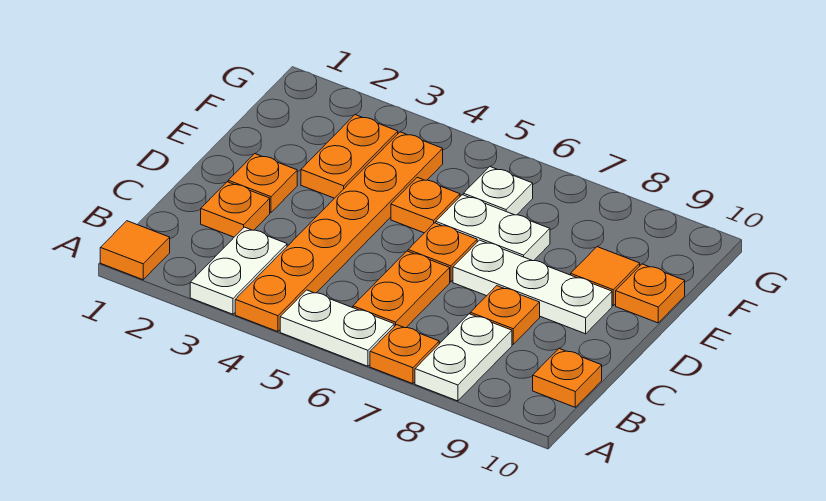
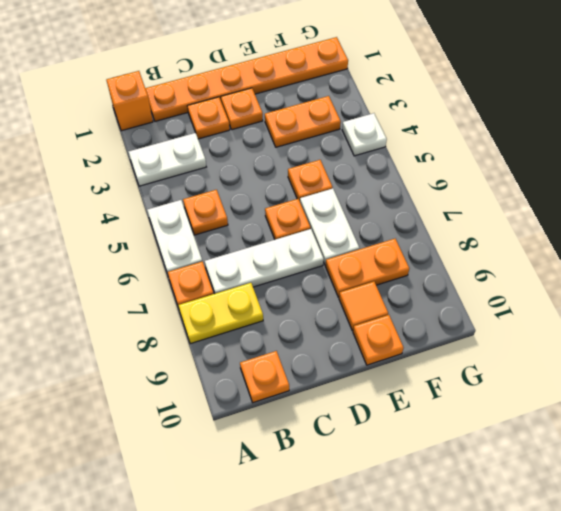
orange tile A1 level 1 -> orange brick A1 level 1
orange plate A4:F4 level 1 -> orange plate B1:G1 level 1
white plate A8:B8 level 1 -> yellow plate A8:B8 level 1
orange plate B6:C6 level 1 -> orange plate E8:F8 level 1
orange plate C8 level 1 -> orange plate B5 level 1
white plate D7:D9 level 1 -> white plate B7:D7 level 1
white plate F6 level 1 -> white plate G4 level 1

